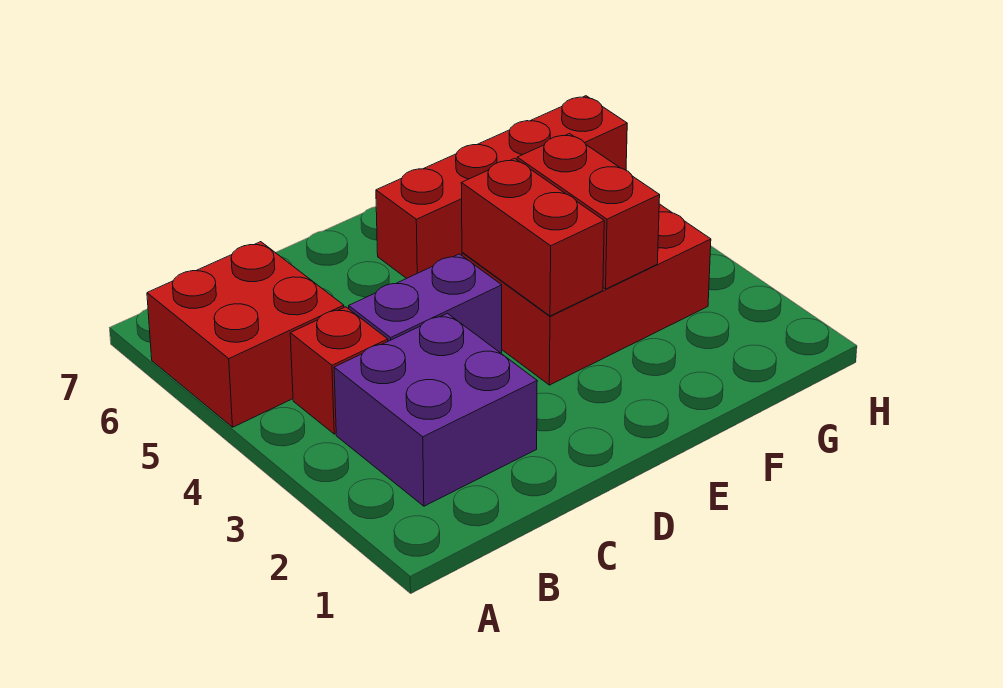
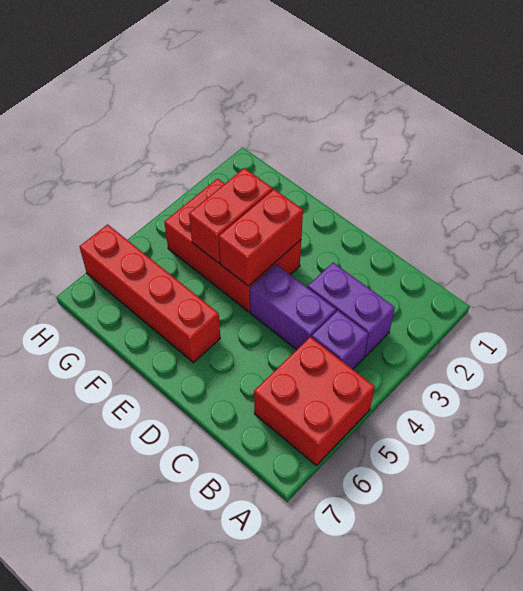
purple brick B2:C3 level 1 -> purple brick B3:C3 level 1
red brick B4 level 1 -> purple brick B4 level 1

